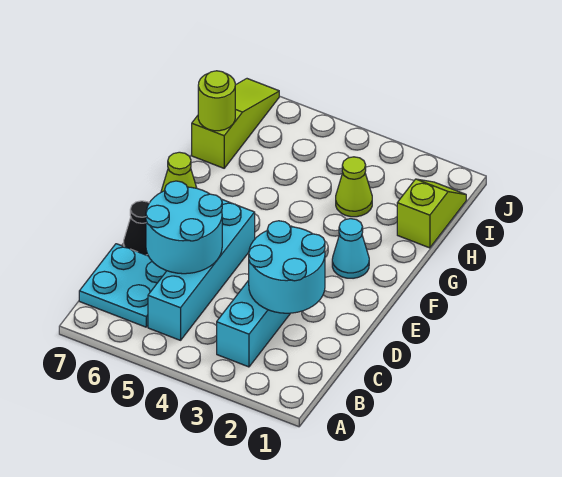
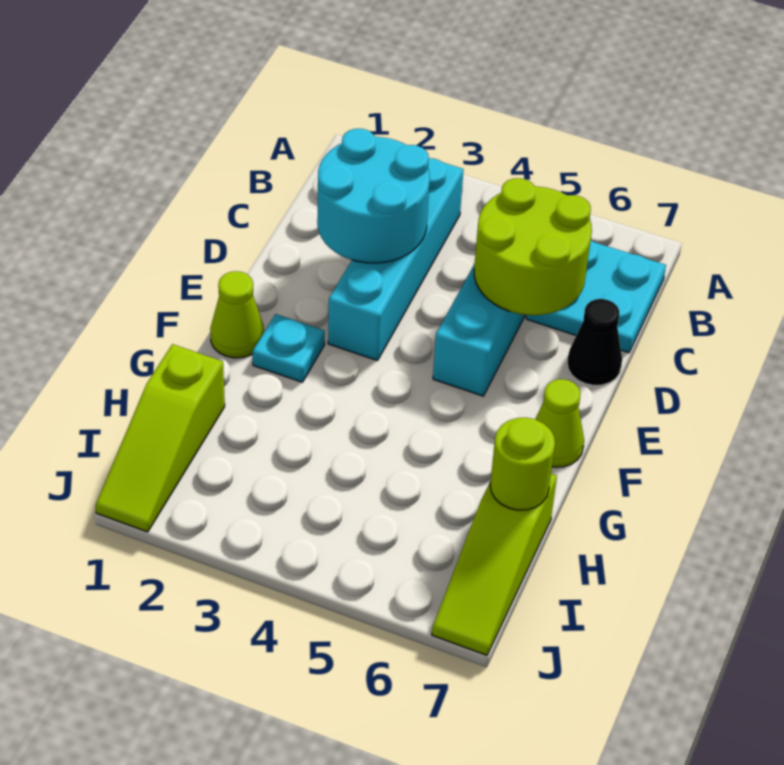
cyan round brick C5:D6 level 2 -> lime round brick C5:D6 level 2
cyan cone F2 level 1 -> cyan plate F2 level 1
lime slope H1:I1 level 1 top H -> lime slope H1:J1 level 1 top H
lime cone H3 level 1 -> lime cone F1 level 1

